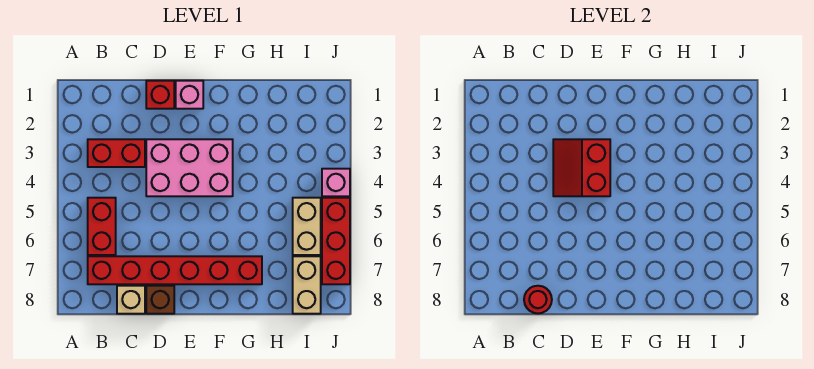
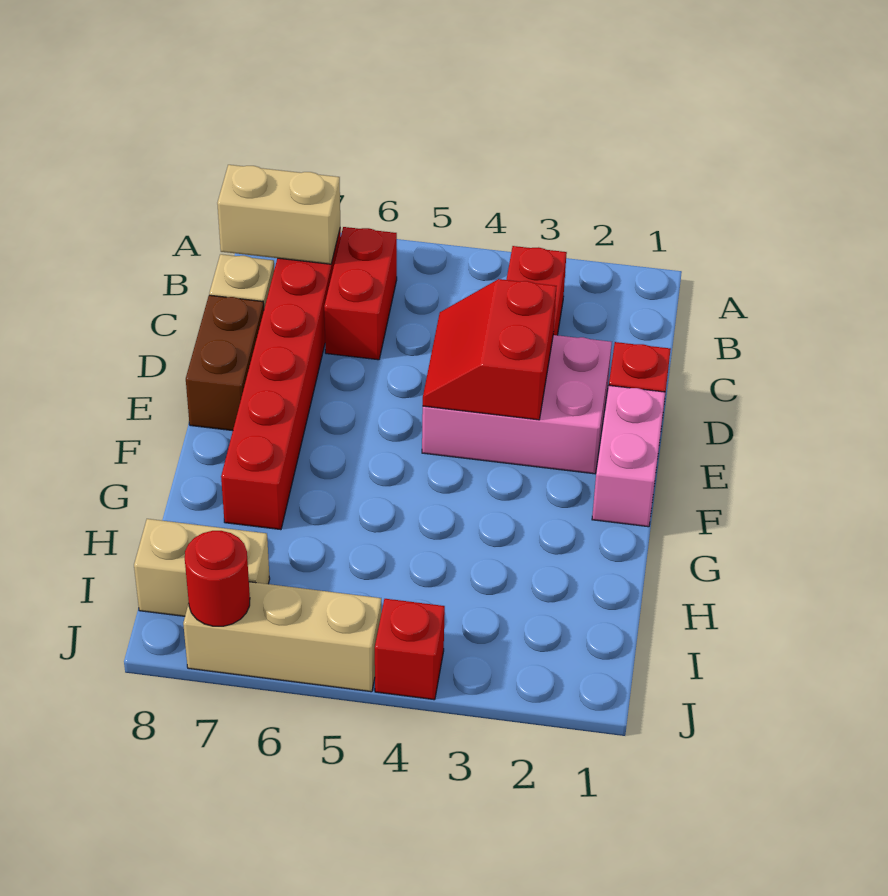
red brick B5:B6 level 1 -> red brick B6:C6 level 1
red round brick C8 level 2 -> red round brick J7 level 2
pink brick D3:F4 level 1 -> pink brick D2:E4 level 1
red slope D3:E4 level 2 top E -> red slope D3:E4 level 2 top 3
brown brick D8 level 1 -> brown brick D8:E8 level 1
pink brick E1 level 1 -> pink brick E1:F1 level 1
tan brick I5:I6 level 1 -> tan brick B7:B8 level 2
pink brick J4 level 1 -> red brick J4 level 1
red brick J5:J7 level 1 -> tan brick J5:J7 level 1

